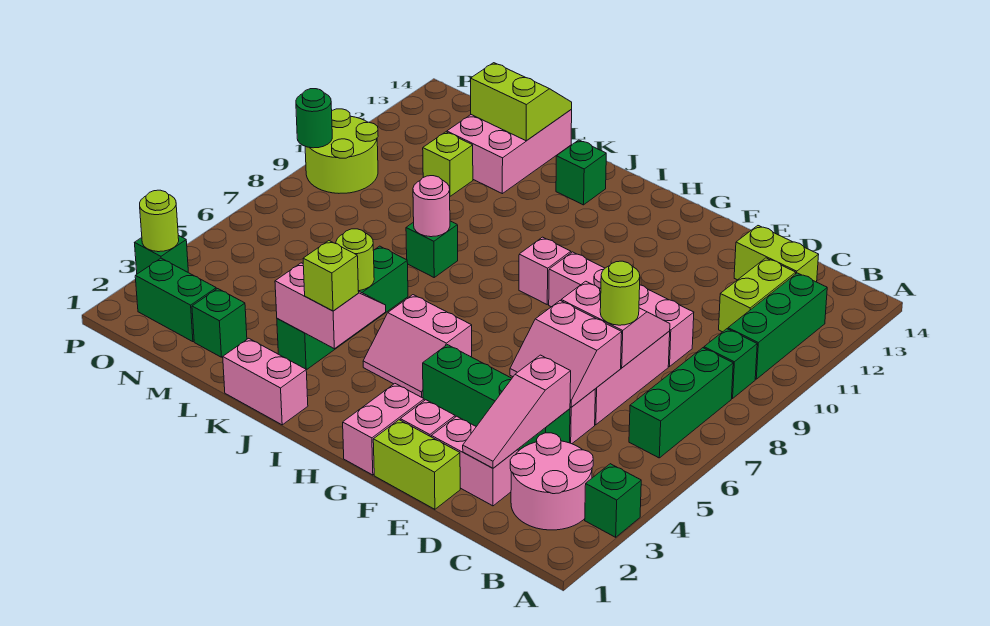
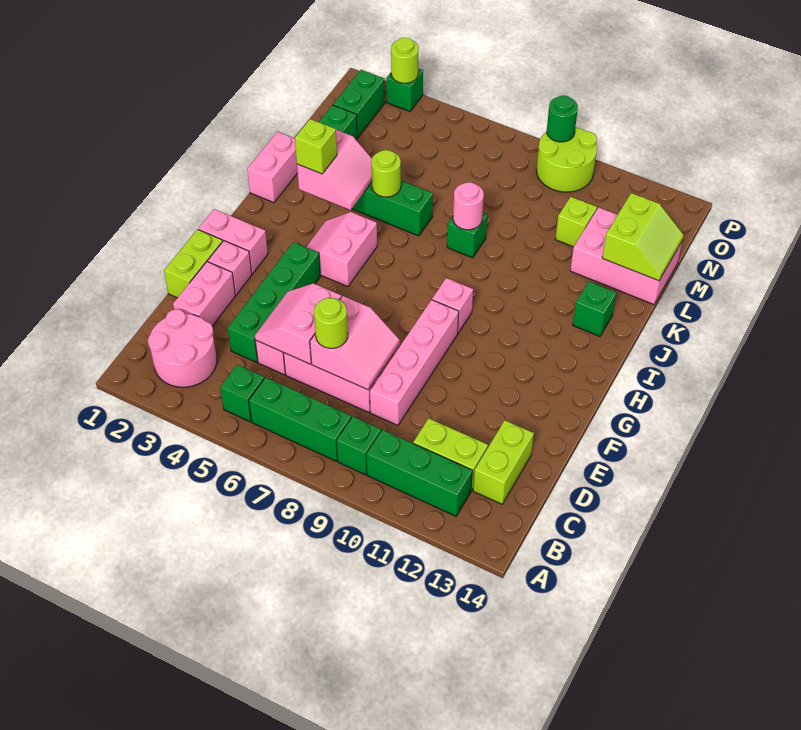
green brick A3 level 1 -> green brick B5 level 1
pink slope D2:D4 level 2 top 4 -> none

